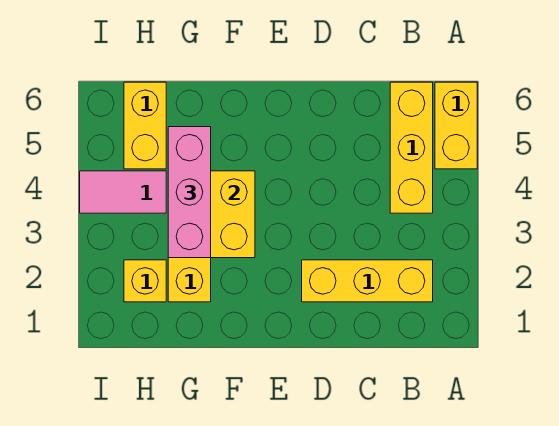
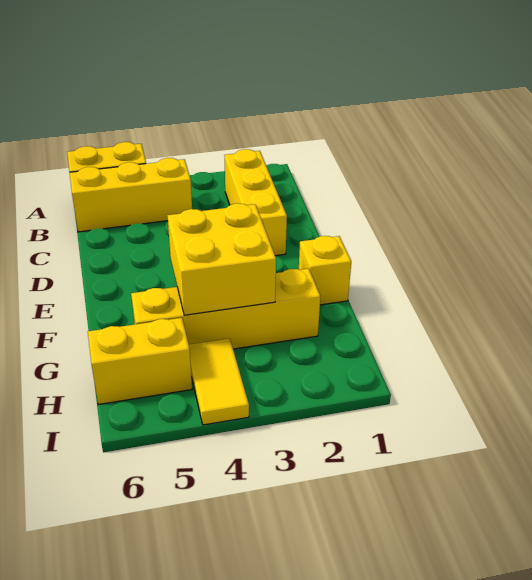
pink brick G3:G5 level 3 -> none
yellow brick H2 level 1 -> yellow brick F1 level 1
pink tile H4:I4 level 1 -> yellow tile H4:I4 level 1

